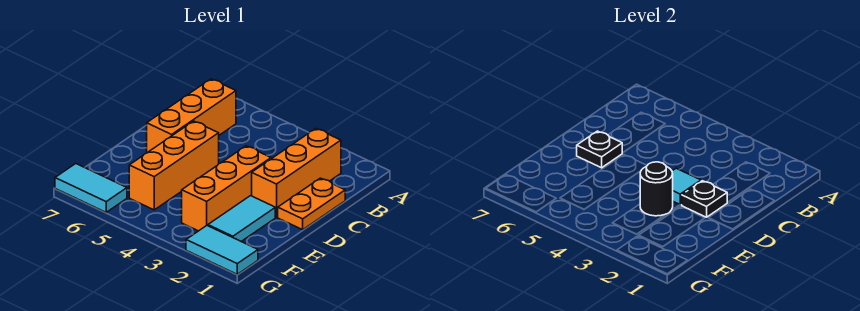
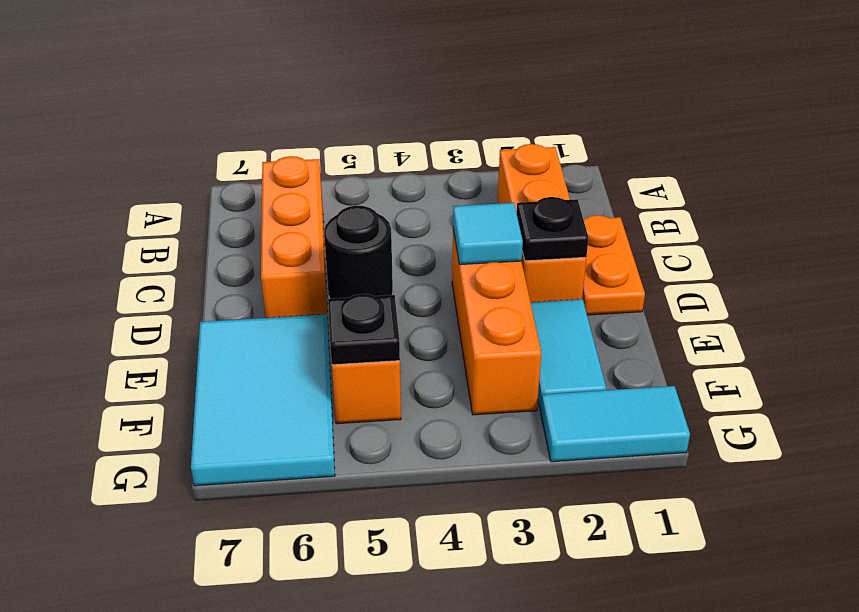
black plate D6 level 2 -> black plate F5 level 2
black round brick E3 level 2 -> black round brick E5 level 2
cyan tile G6:G7 level 1 -> cyan tile E6:G7 level 1

